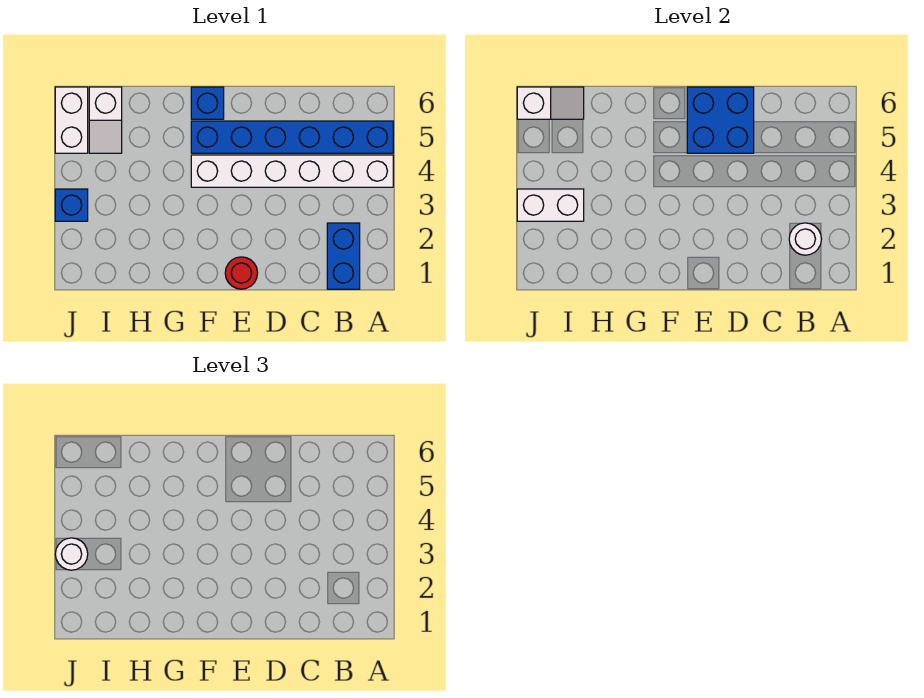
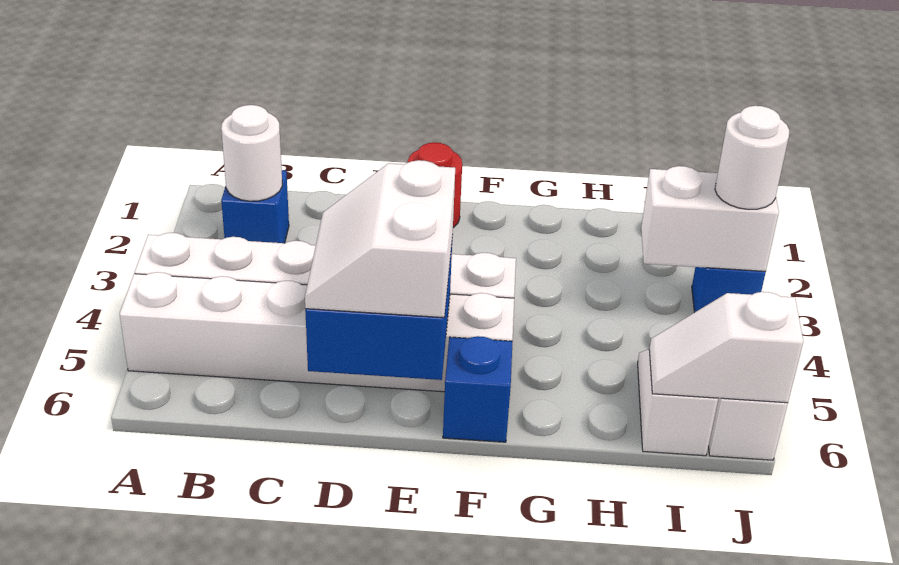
blue brick A5:F5 level 1 -> white brick A5:F5 level 1
blue brick B1:B2 level 1 -> blue brick B2 level 1
none -> white slope D5:E6 level 3 top E

